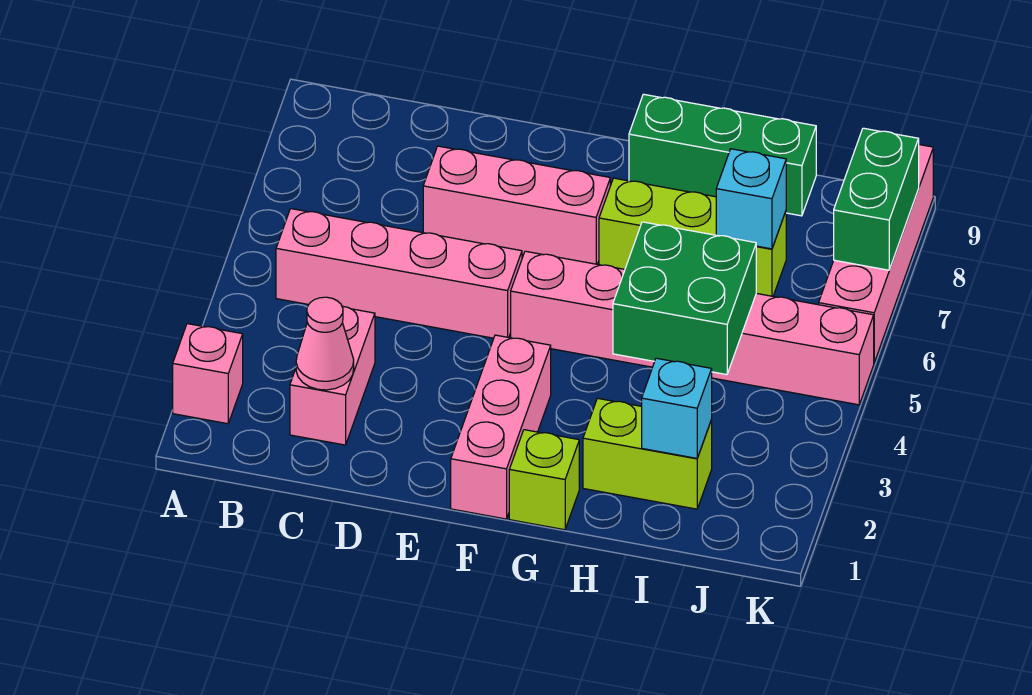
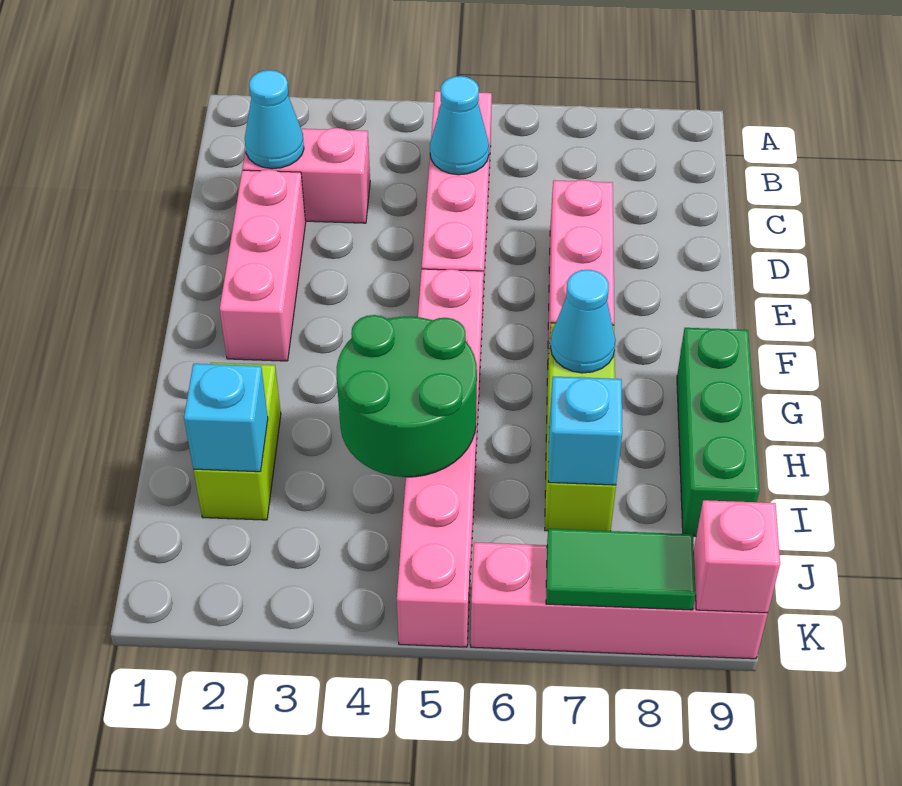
pink brick A2 level 1 -> pink brick K9 level 2
pink cone C2 level 2 -> cyan cone C2 level 2
none -> cyan cone C5 level 2
pink brick F1:F3 level 1 -> pink brick D2:F2 level 1
lime brick G1 level 1 -> none
none -> cyan cone G7 level 2
green brick H4:I5 level 2 -> green round brick H4:I5 level 2
green brick K7:K8 level 2 -> green tile K7:K8 level 2

